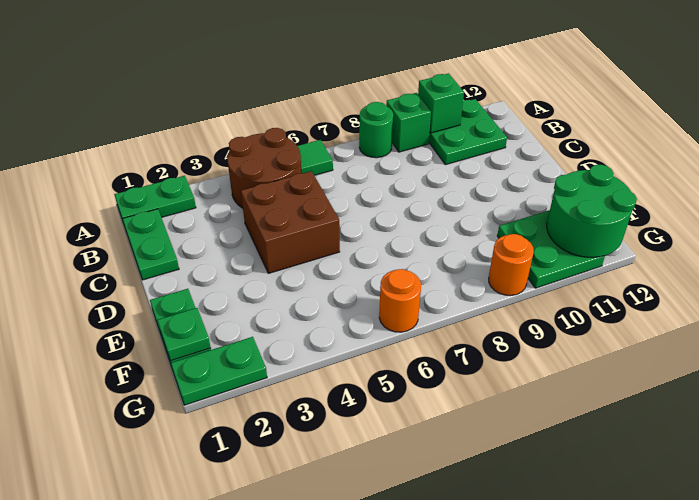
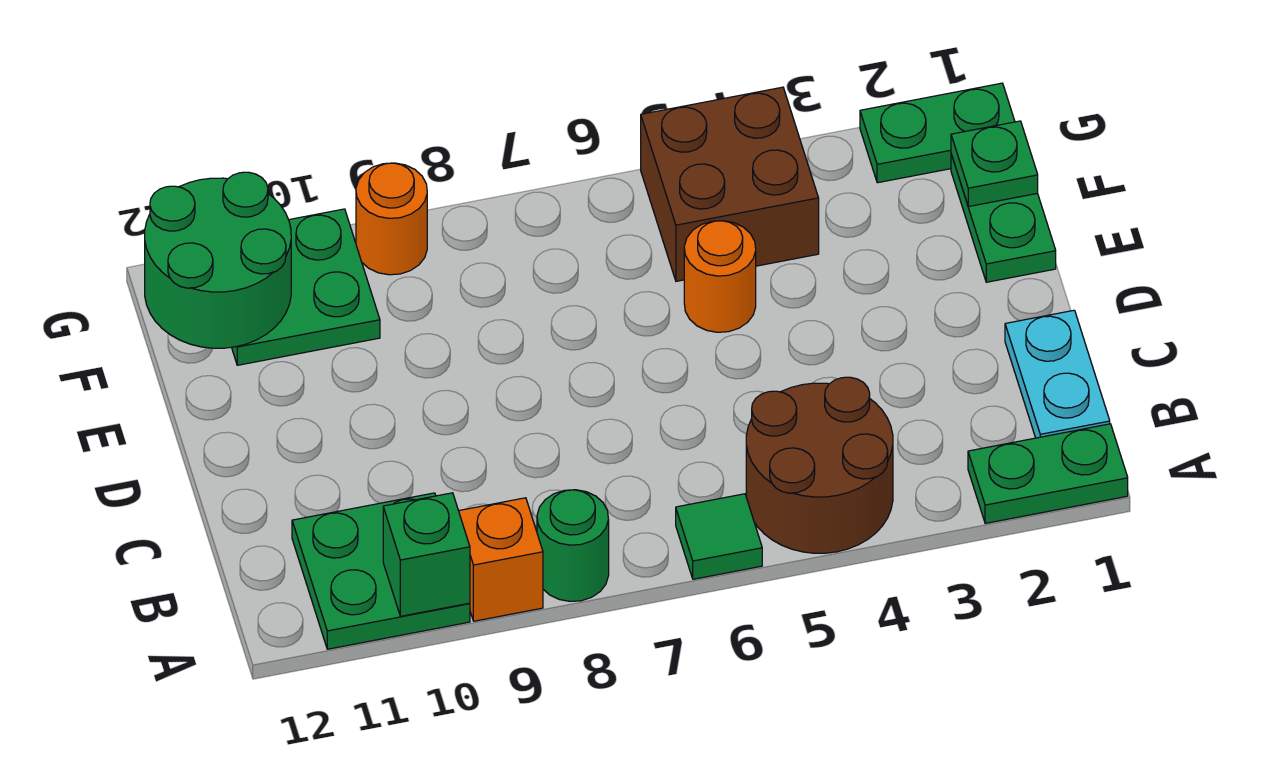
green brick A9 level 1 -> orange brick A9 level 1
green plate B1:C1 level 1 -> cyan plate B1:C1 level 1
brown brick C4:D5 level 1 -> brown brick F4:G5 level 1
orange round brick G6 level 1 -> orange round brick E5 level 1

